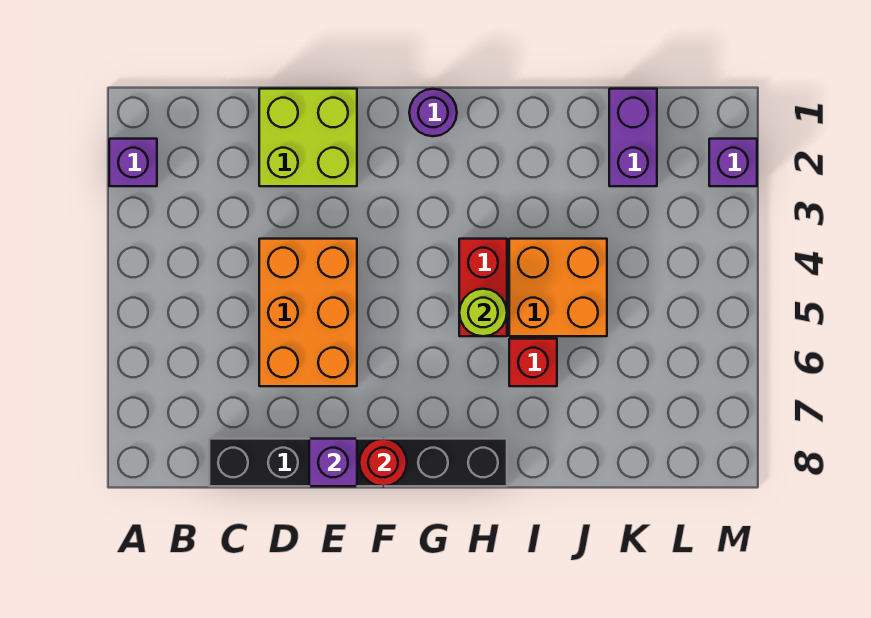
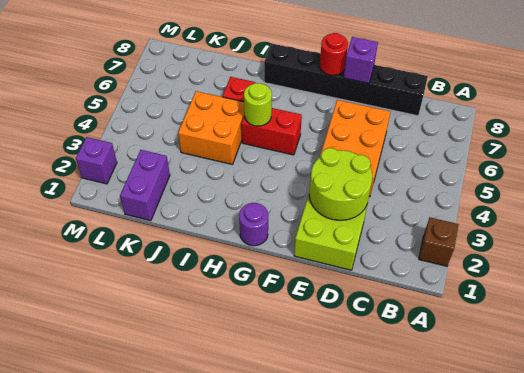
purple brick A2 level 1 -> brown brick A2 level 1
none -> lime round brick D2:E3 level 2
red brick H4:H5 level 1 -> red brick G5:H5 level 1

